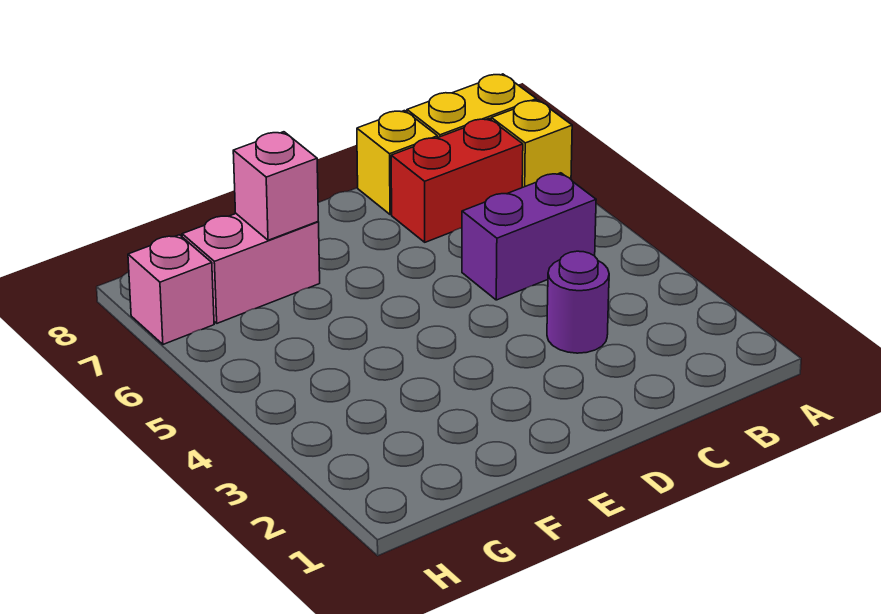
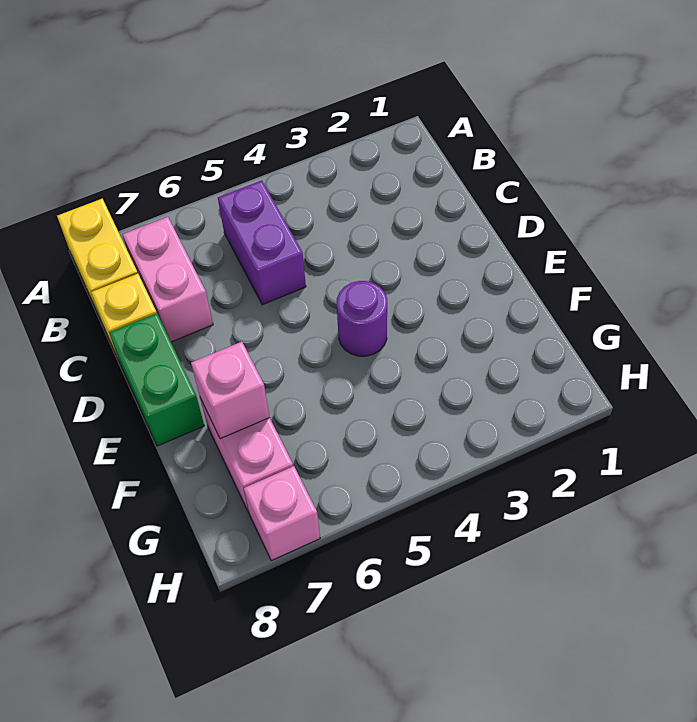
yellow brick A7 level 1 -> none
red brick B7:C7 level 1 -> pink brick B7:C7 level 1
purple round brick C3 level 1 -> purple round brick E4 level 1
none -> green brick D8:E8 level 1

